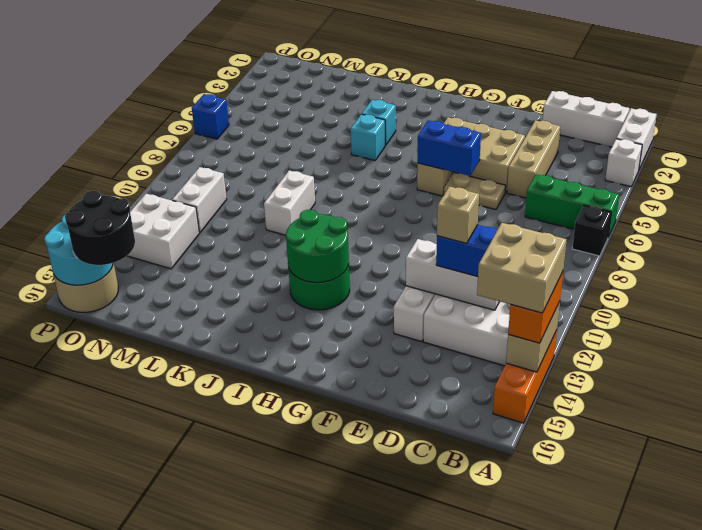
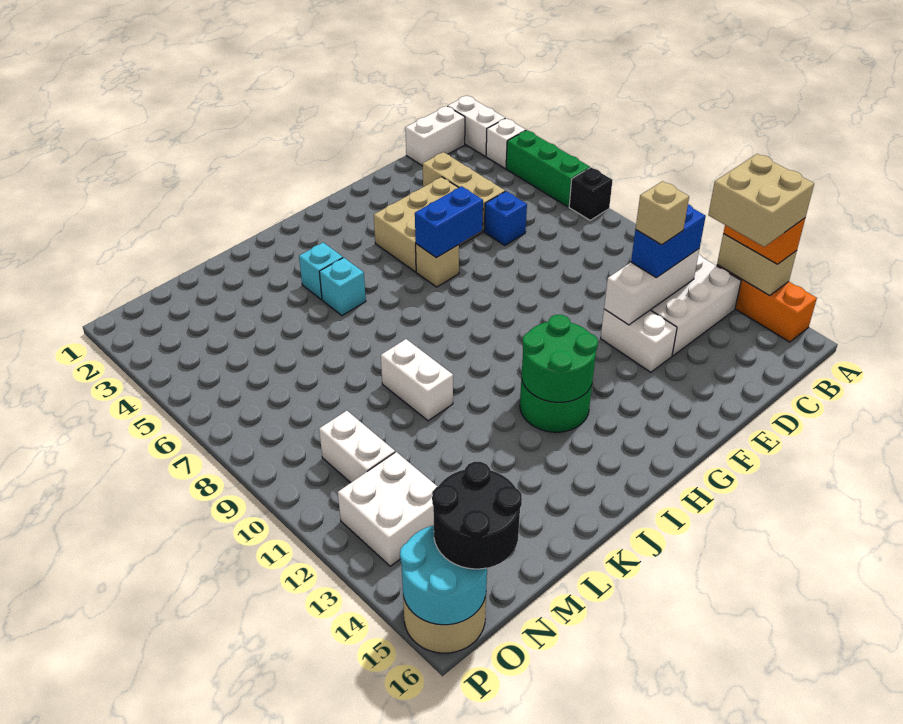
green brick A6:C6 level 1 -> green brick A4:A6 level 1
white brick B1:D1 level 1 -> white brick B1:C1 level 1
tan plate E6:F6 level 1 -> none
blue brick P6 level 1 -> blue brick D6 level 1

